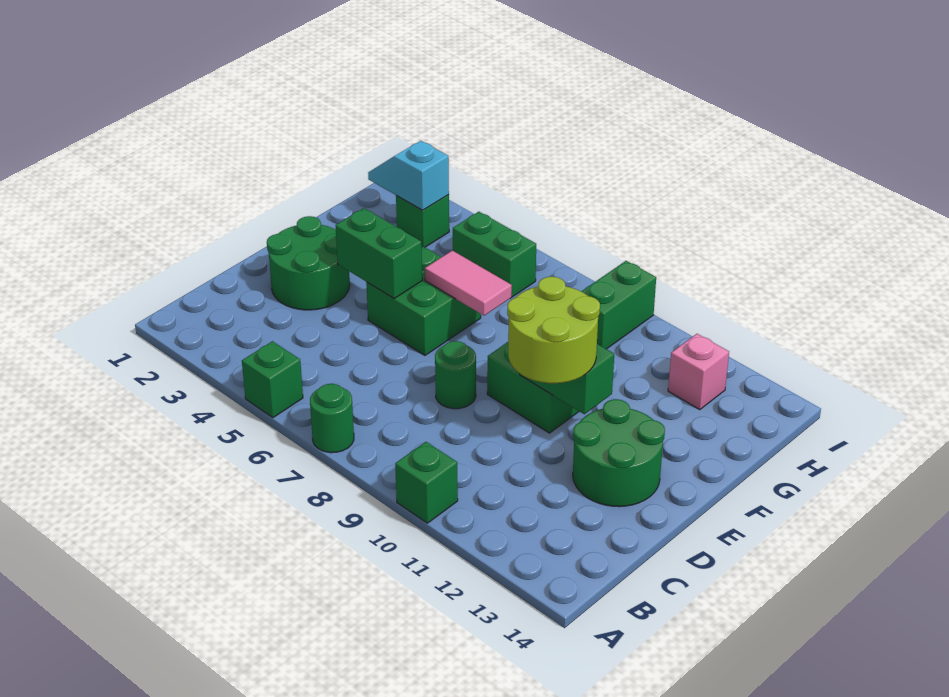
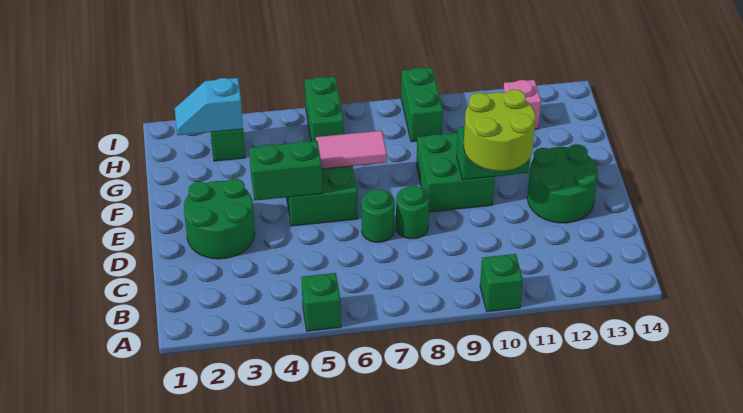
green round brick A7 level 1 -> green round brick D7 level 1
green brick H5:H6 level 1 -> green brick H6:I6 level 1

